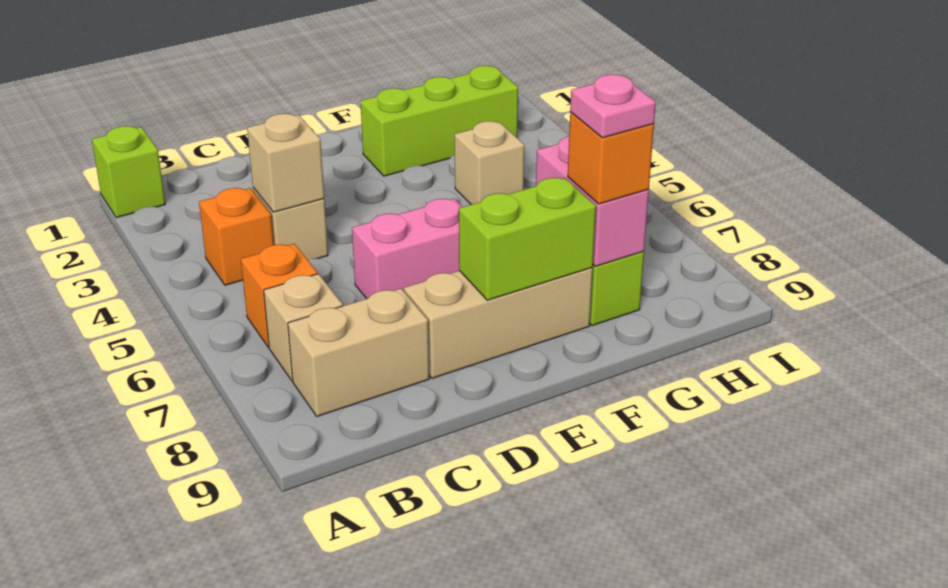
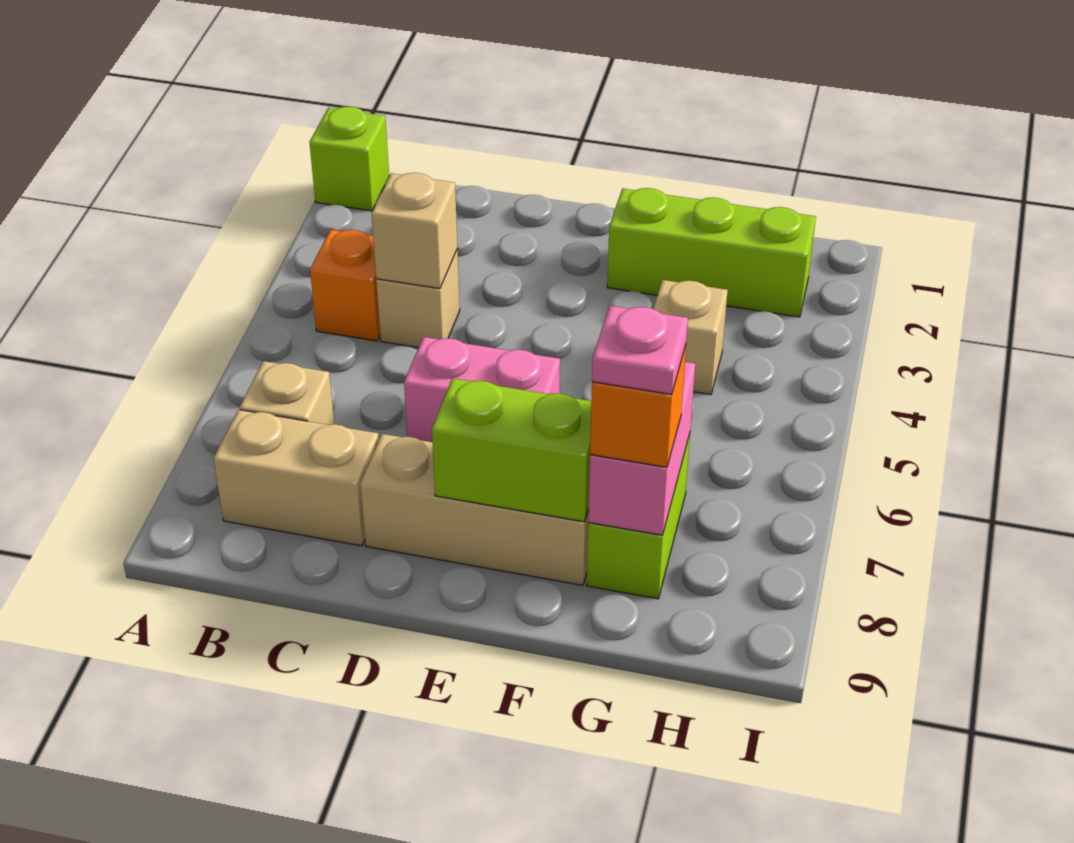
orange brick B6 level 1 -> none

